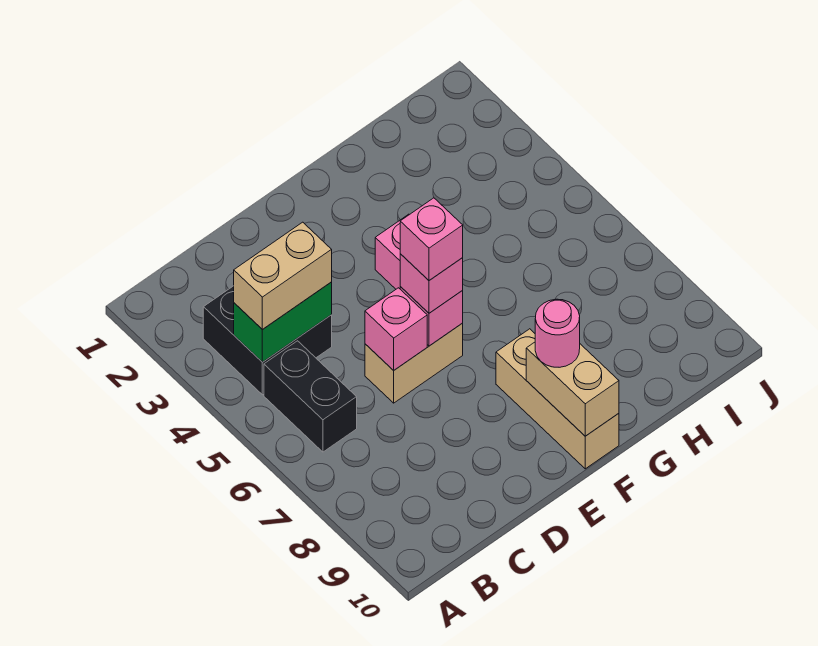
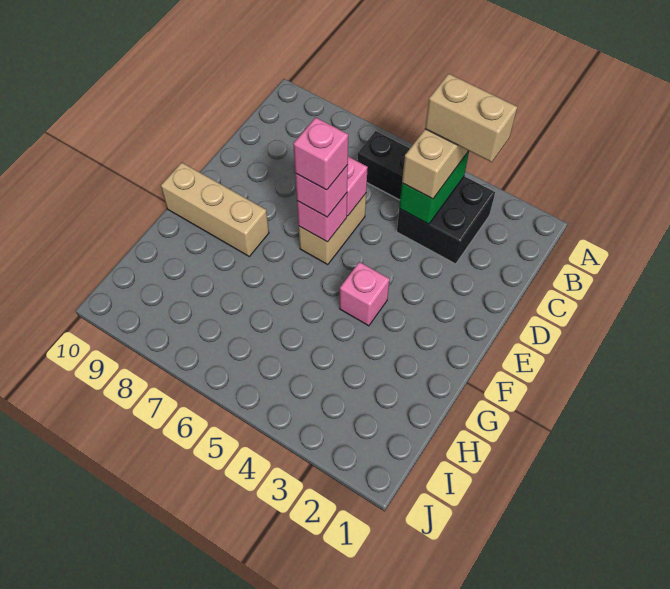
tan brick F9:F10 level 2 -> tan brick B3:B4 level 4
pink round brick F9 level 3 -> none

